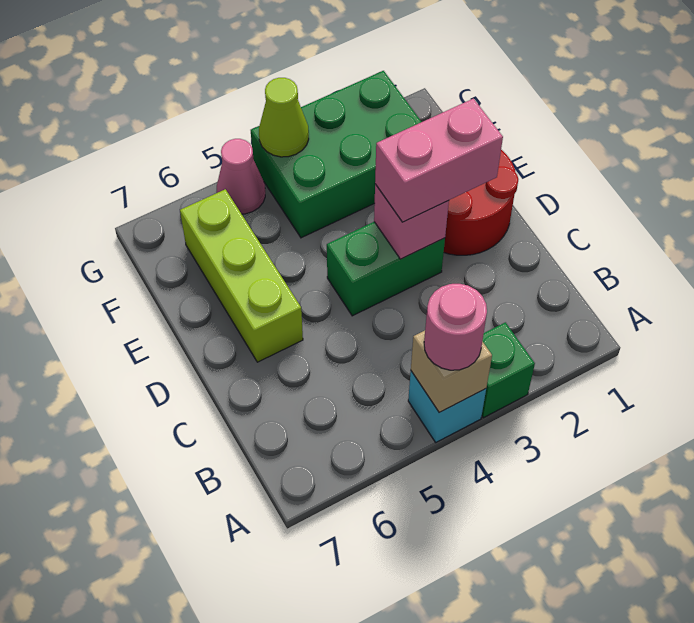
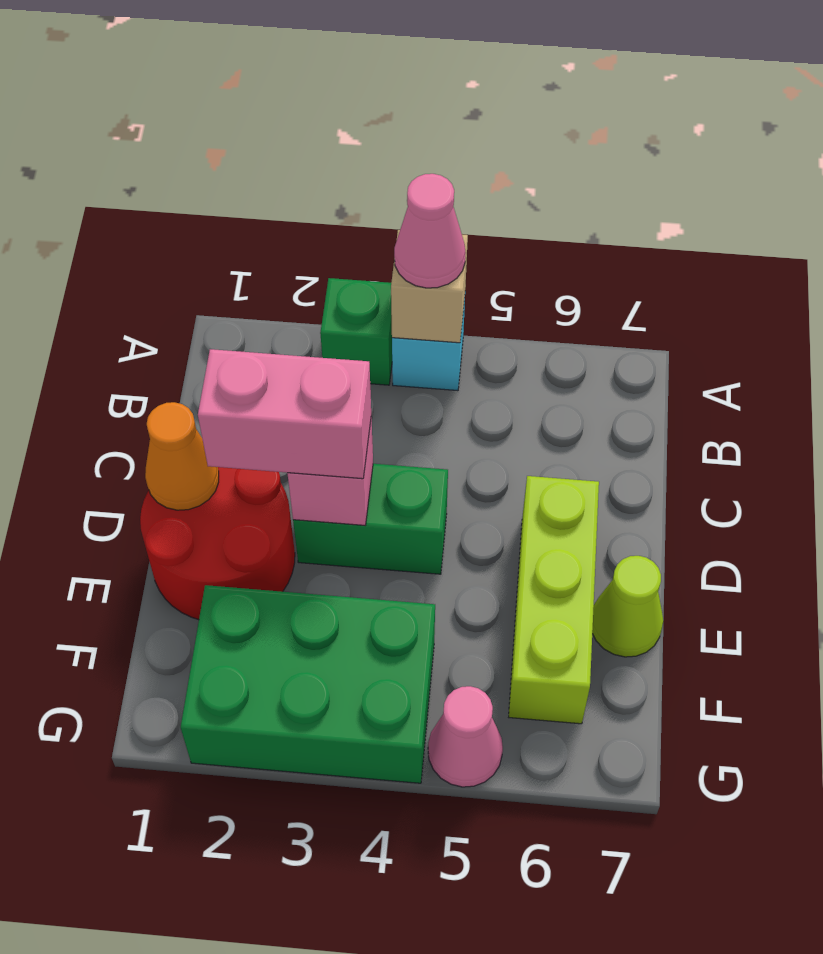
pink round brick A4 level 3 -> pink cone A4 level 3
none -> orange cone D1 level 2
lime cone G4 level 2 -> lime cone E7 level 1

